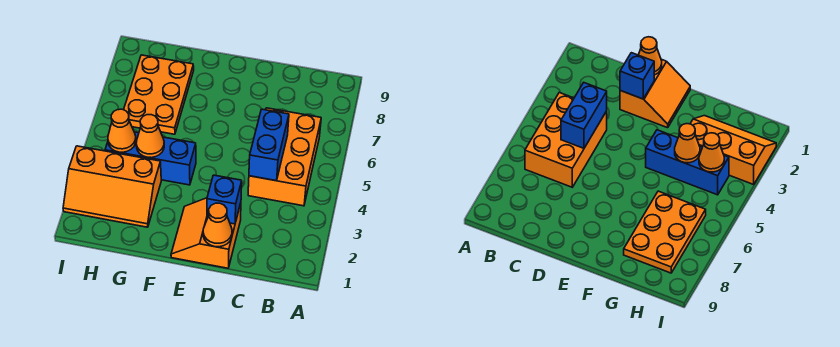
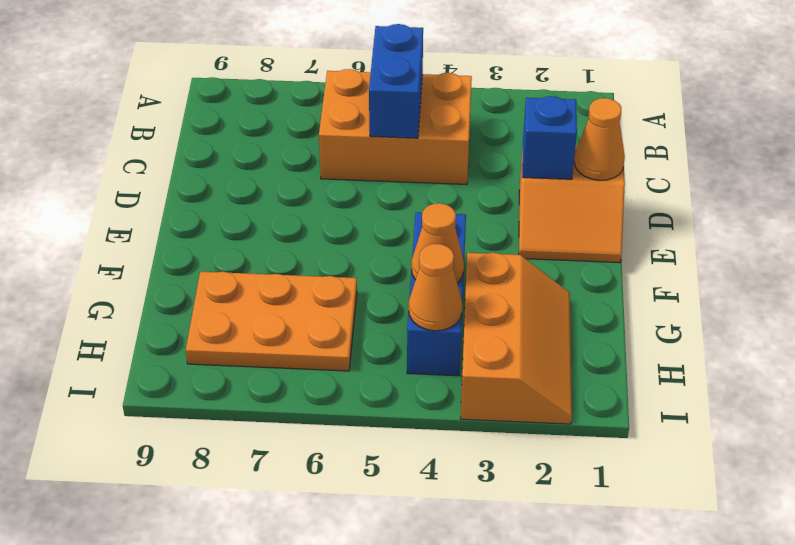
blue brick C4:C5 level 2 -> blue brick B5:C5 level 2

